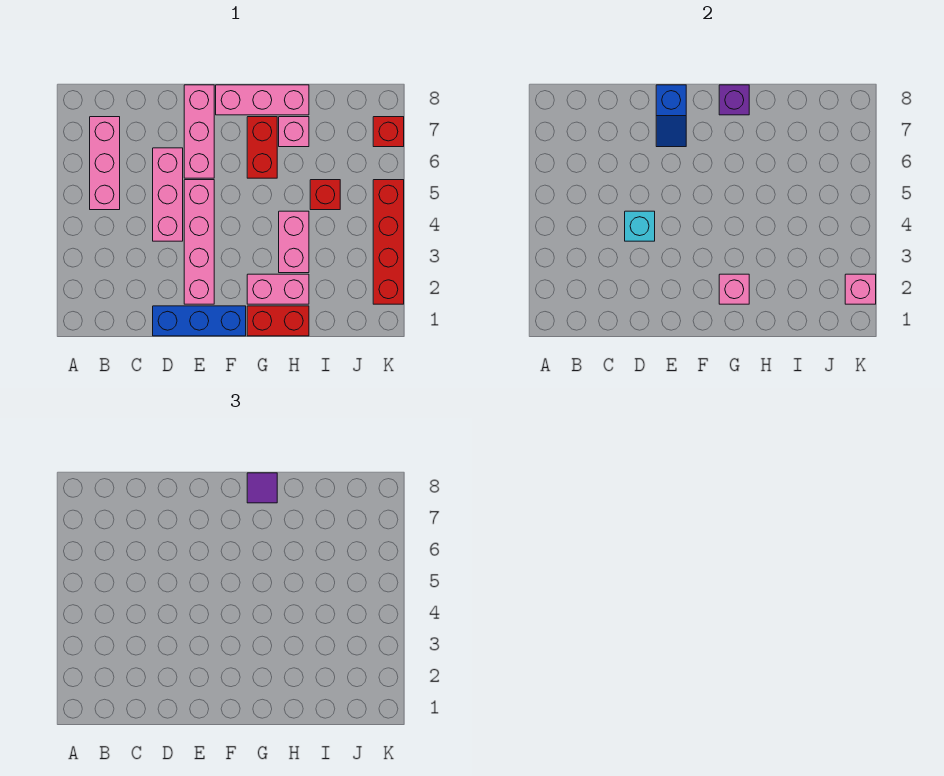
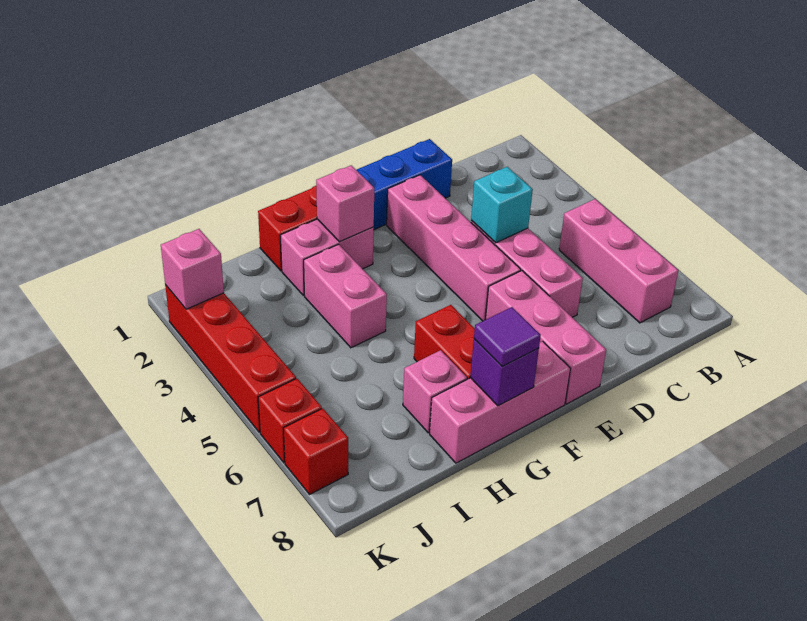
blue slope E7:E8 level 2 top 8 -> none
red brick I5 level 1 -> red brick K6 level 1

